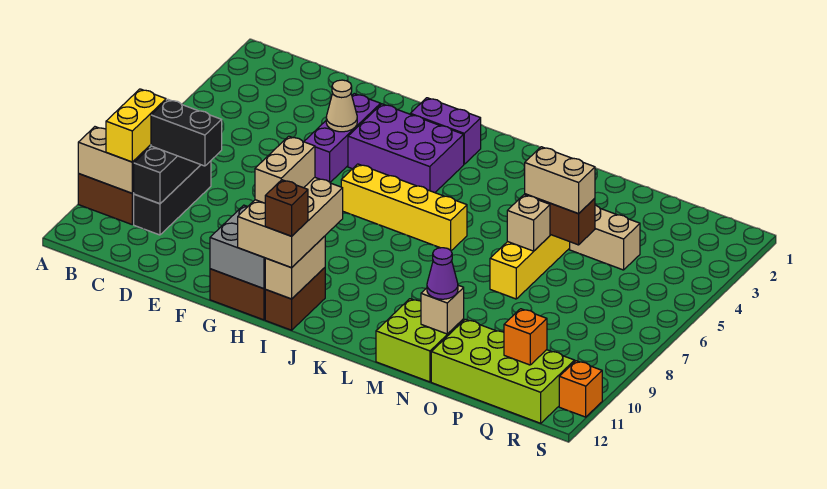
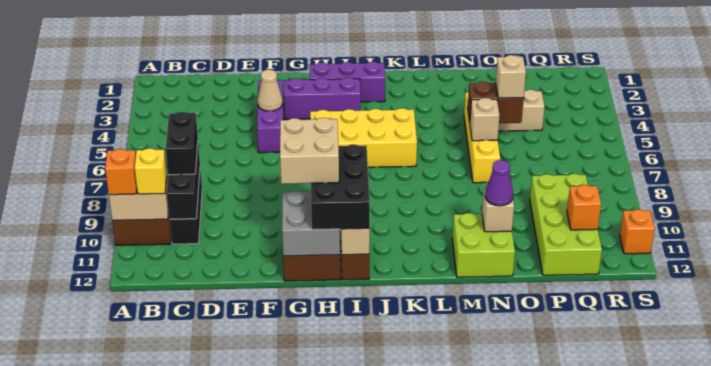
none -> orange brick A10 level 3
yellow brick B9:B10 level 3 -> yellow brick B10 level 3
black brick C9:D9 level 3 -> black brick C8:C9 level 3
purple brick G3:I4 level 1 -> purple brick G3:I3 level 1
purple brick H2:I2 level 1 -> purple brick H2:J2 level 1
yellow brick H6:K6 level 1 -> yellow brick H5:K6 level 1
tan brick H10:I12 level 3 -> black brick H10:I12 level 3
tan brick H10:H11 level 4 -> tan brick G10:H11 level 4
brown brick I12 level 4 -> none
tan brick N5:O5 level 3 -> tan brick O5 level 3
lime brick O11:R12 level 1 -> lime brick P9:Q12 level 1

